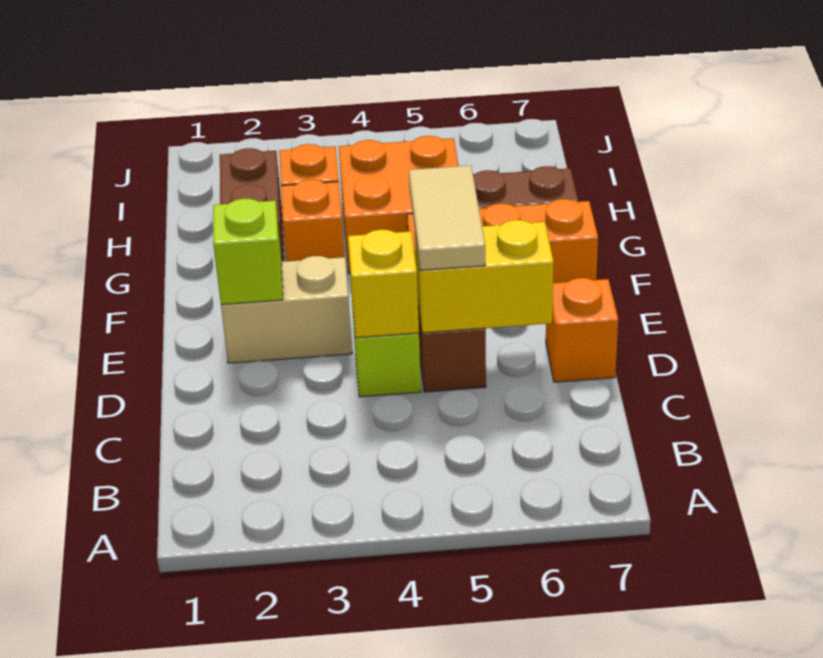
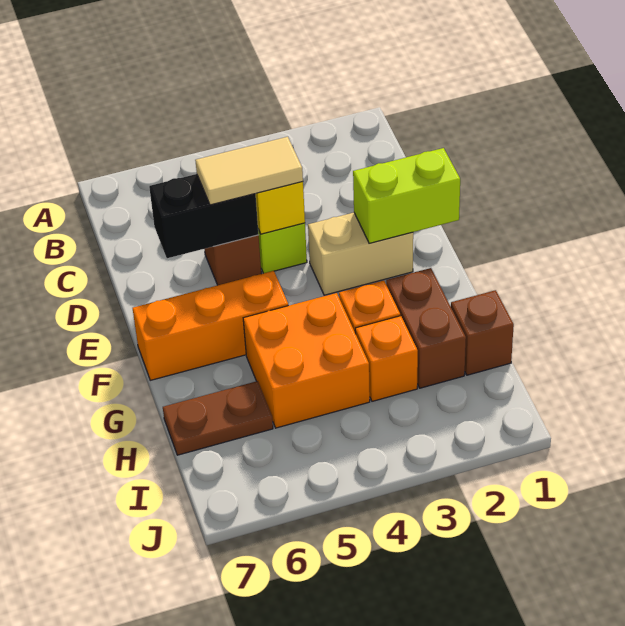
yellow brick D5:D6 level 2 -> black brick D5:D6 level 2
tan tile D5:E5 level 3 -> tan tile D4:D5 level 3
orange brick D7 level 1 -> none
lime brick E2 level 2 -> lime brick E1:E2 level 2
none -> brown brick H1 level 1

